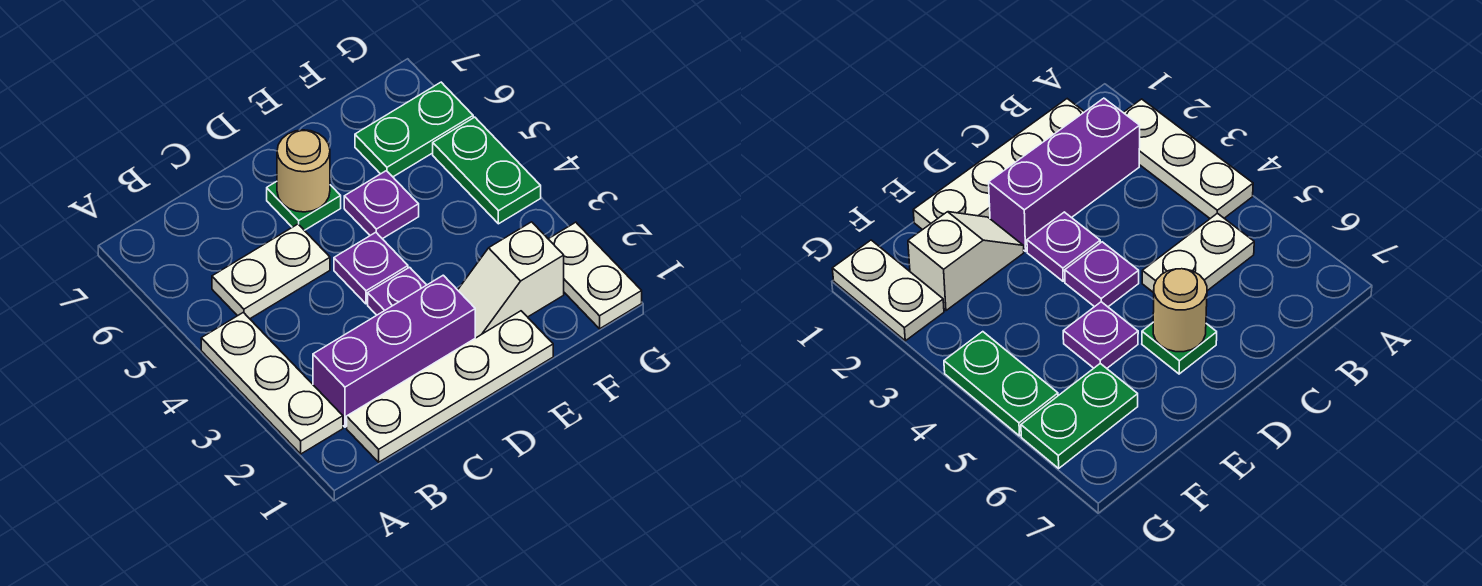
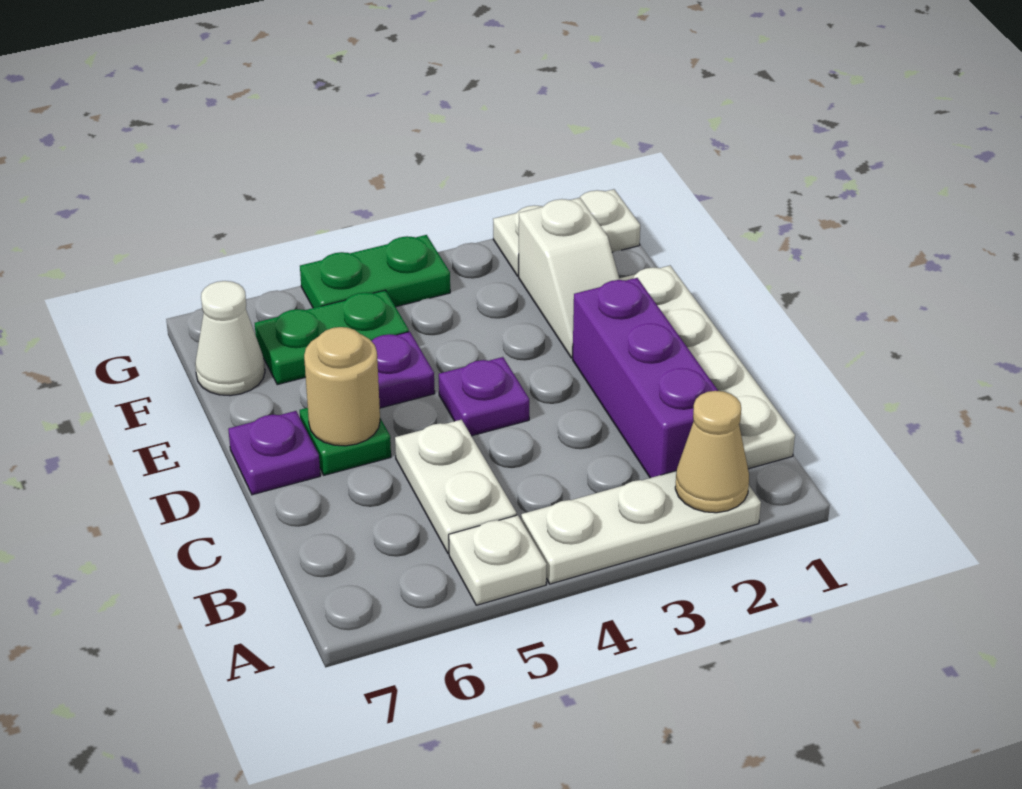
none -> tan cone A2 level 2
none -> white plate A5 level 1
purple plate D3 level 1 -> purple plate D7 level 1
green plate F6:G6 level 1 -> green plate F5:F6 level 1
none -> white cone F7 level 1

